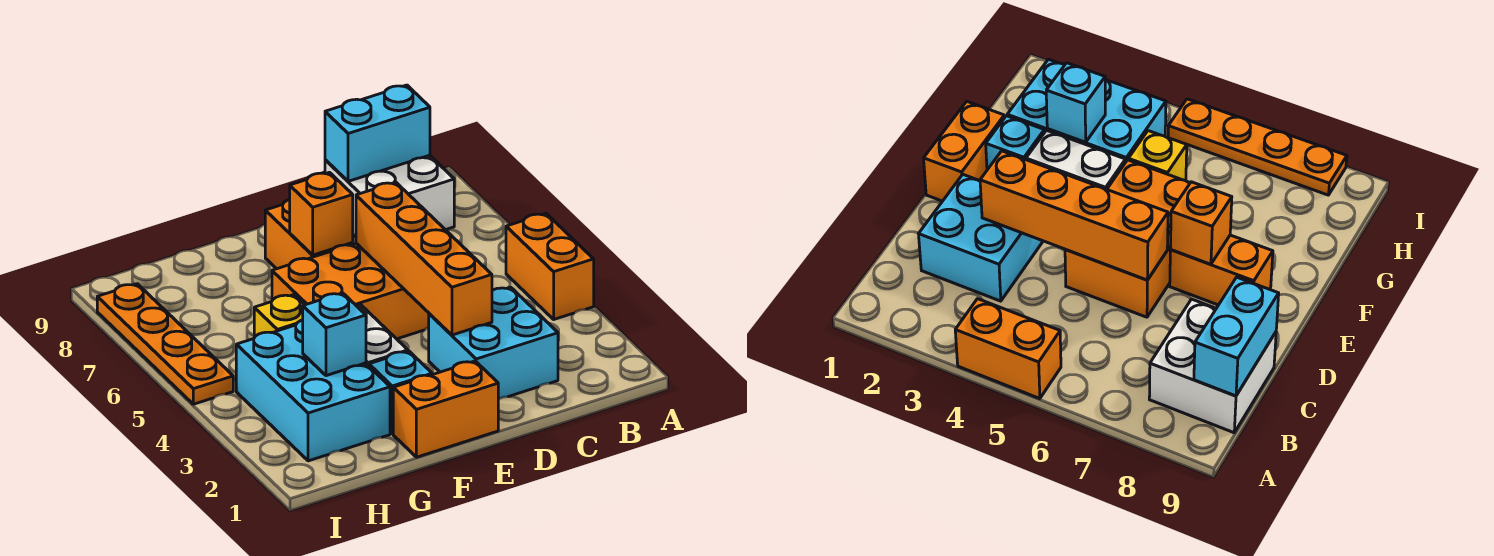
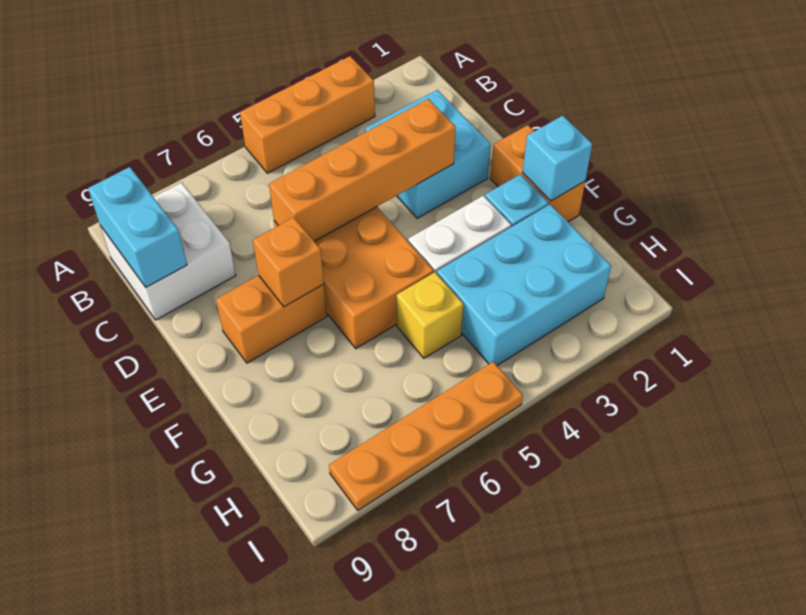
orange brick A4:A5 level 1 -> orange brick A3:A5 level 1
cyan brick G3 level 2 -> cyan brick F1 level 2

